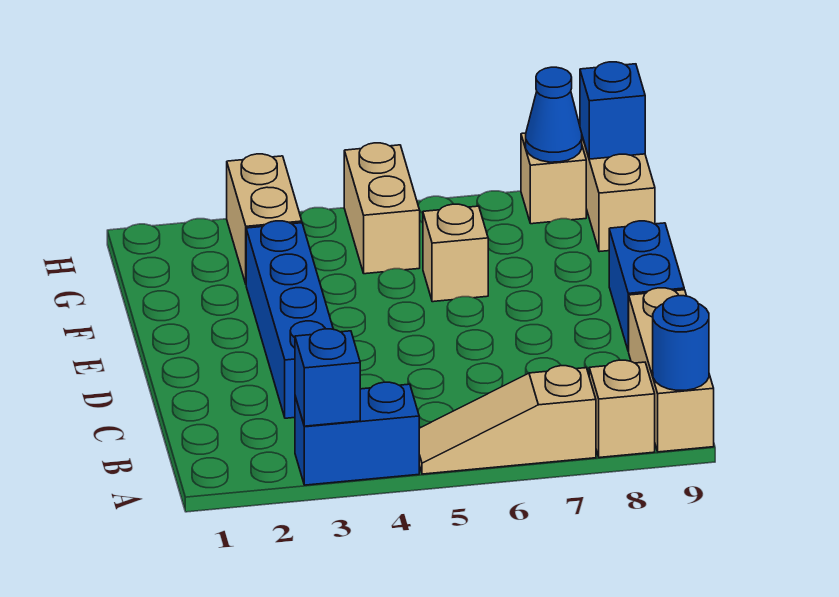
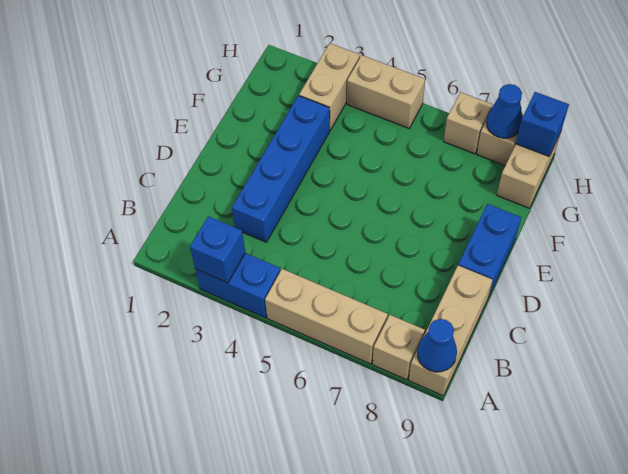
tan slope A5:A7 level 1 top 7 -> tan brick A5:A7 level 1
blue round brick A9 level 2 -> blue cone A9 level 2
tan brick F6 level 1 -> tan brick H7 level 1
tan brick G5:H5 level 1 -> tan brick H4:H5 level 1

